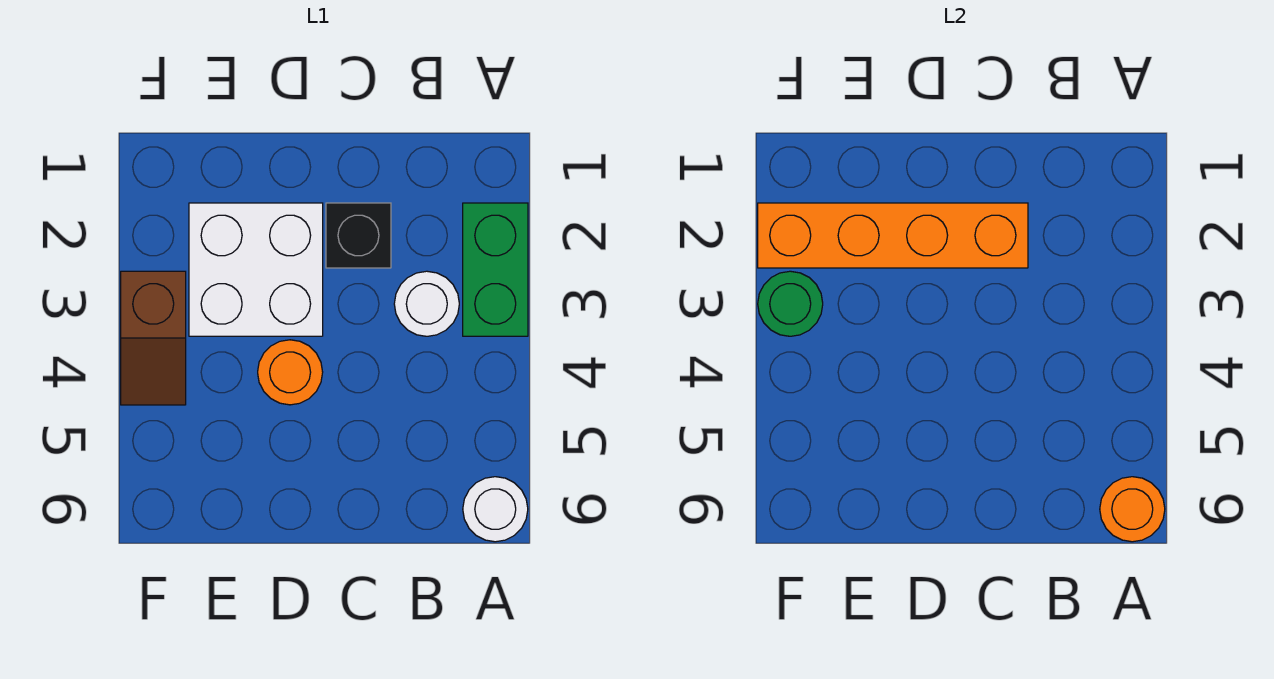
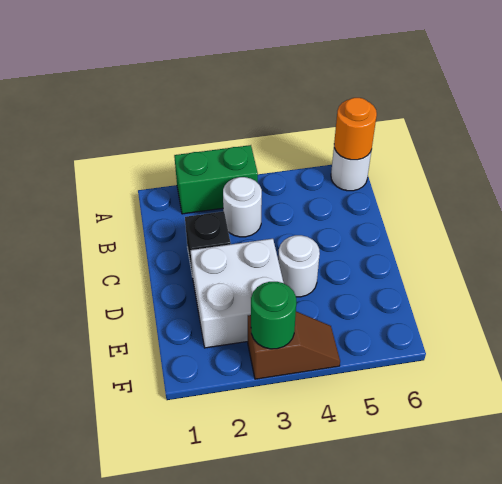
orange brick C2:F2 level 2 -> none
orange round brick D4 level 1 -> white round brick D4 level 1

